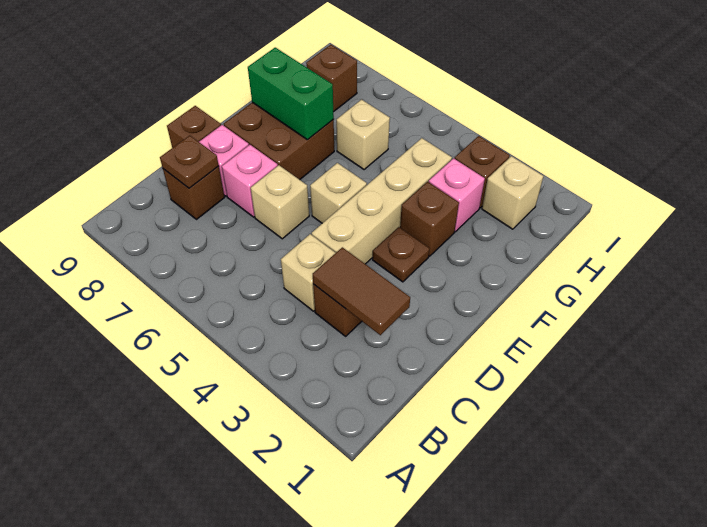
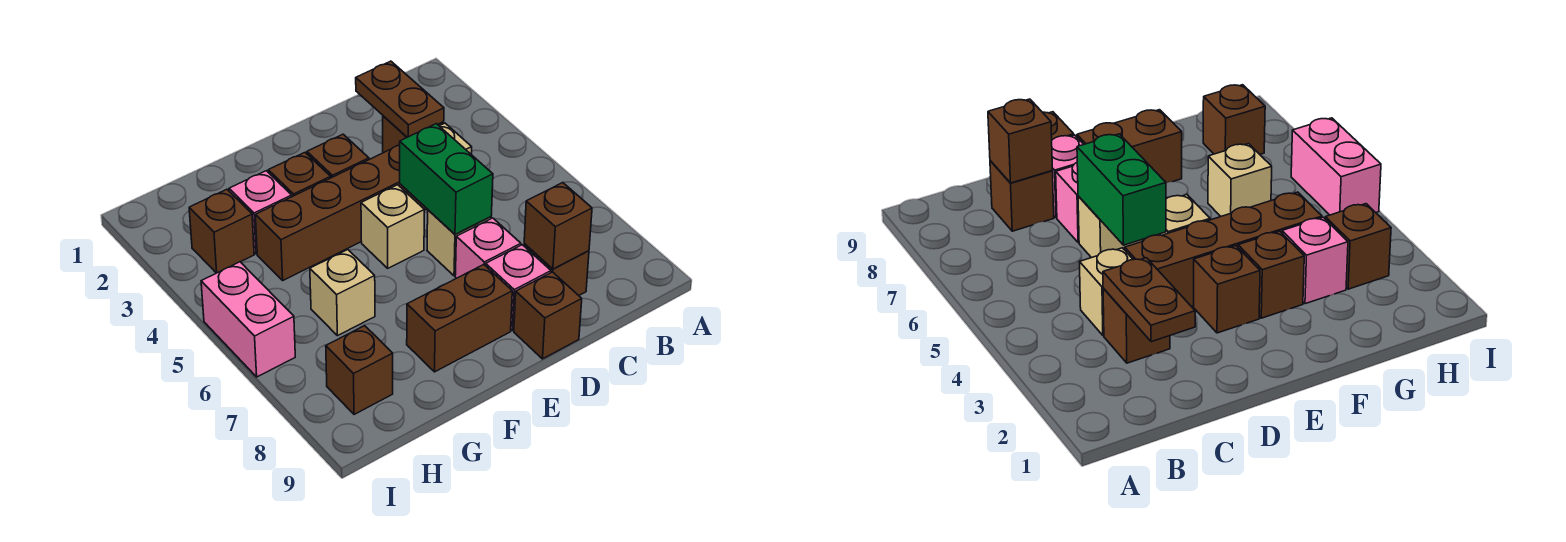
brown tile C2:C3 level 2 -> brown plate C2:C3 level 2
brown plate C8 level 2 -> brown brick C8 level 2
tan brick D4:G4 level 1 -> brown brick D4:G4 level 1
brown plate E3 level 1 -> brown brick E3 level 1
brown brick E7:F8 level 1 -> brown brick E8:F8 level 1
green brick F7:F8 level 2 -> green brick D5:D6 level 2
tan brick H2 level 1 -> none
none -> pink brick I5:I6 level 1

